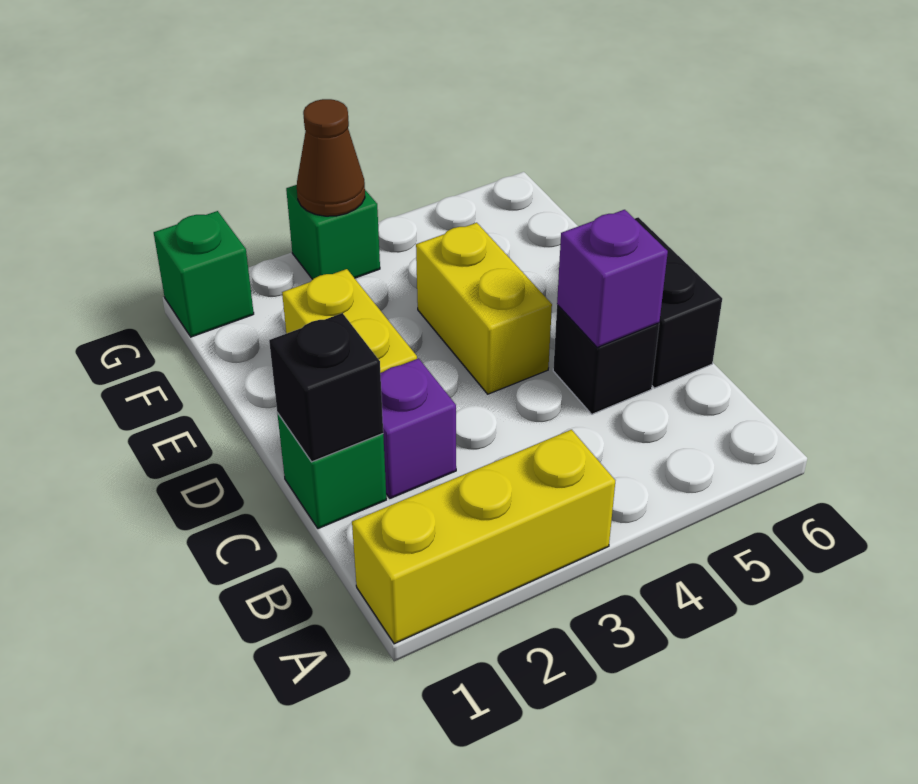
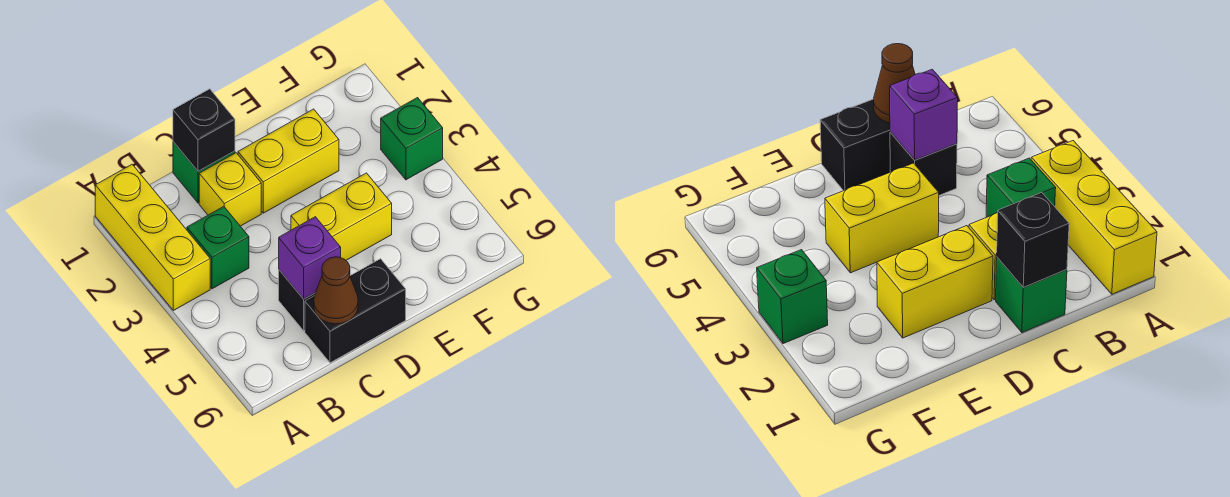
purple brick C2 level 1 -> yellow brick C2 level 1
green brick G1 level 1 -> green brick B3 level 1
brown cone G3 level 2 -> brown cone C6 level 2

